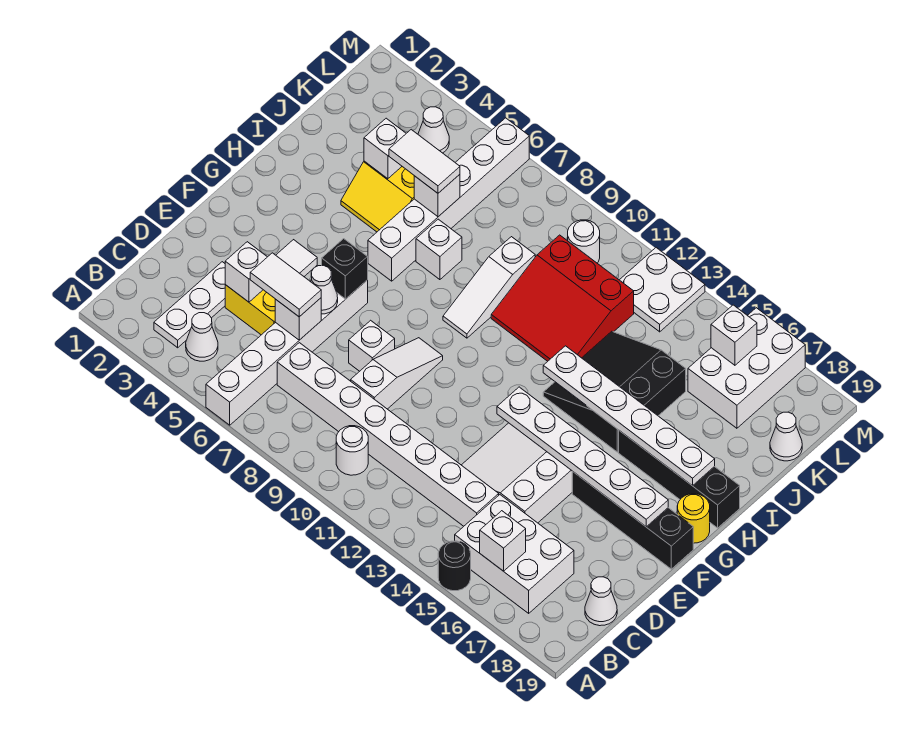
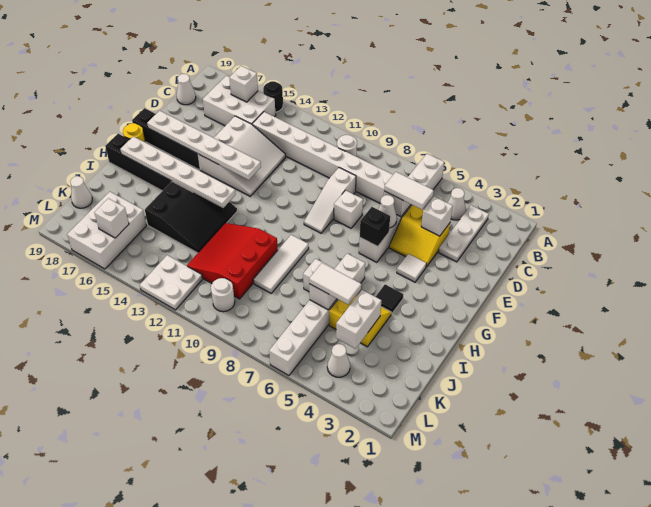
none -> black tile H4 level 1
white slope H9:J9 level 1 top J -> white tile H9:J9 level 1
red slope I10:K12 level 1 top K -> red slope I10:K12 level 1 top 10
white brick J4 level 2 -> white brick J4:K4 level 2

